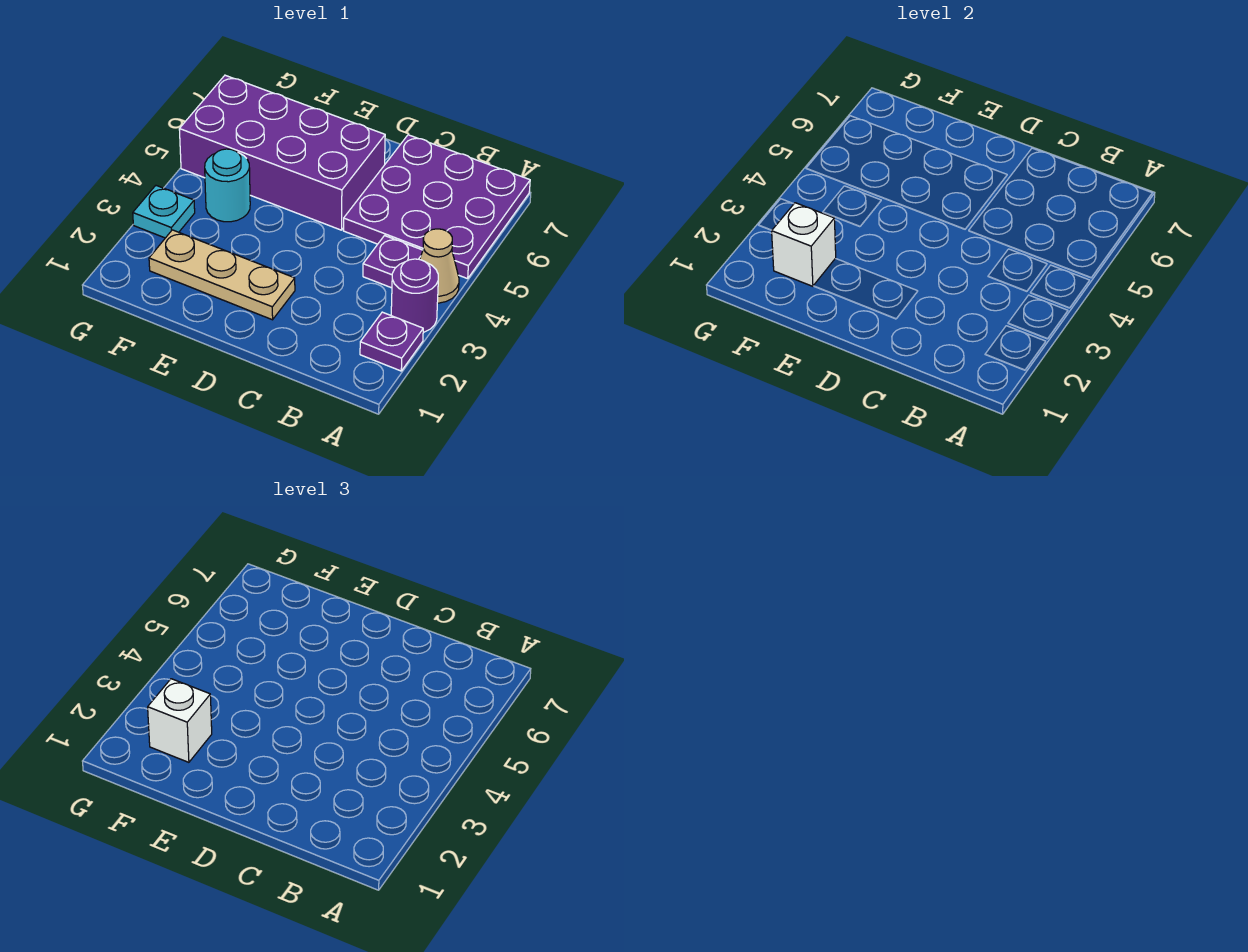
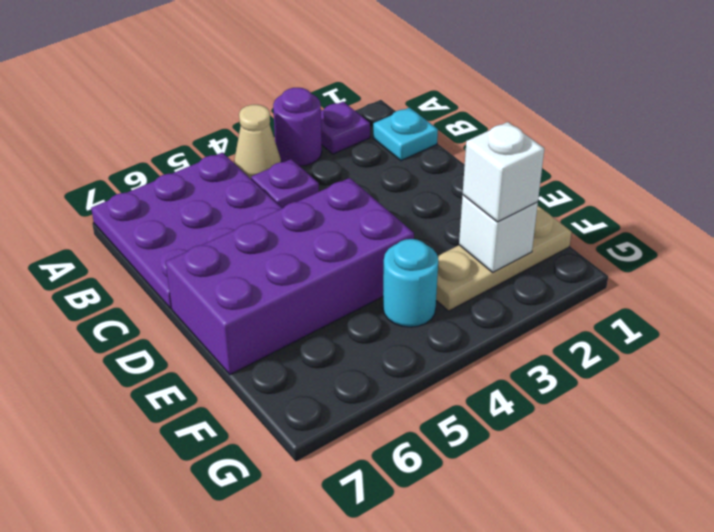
tan plate D2:F2 level 1 -> tan plate F1:F3 level 1
purple brick D5:G6 level 1 -> purple brick D4:E7 level 1
cyan plate G3 level 1 -> cyan plate B1 level 1

